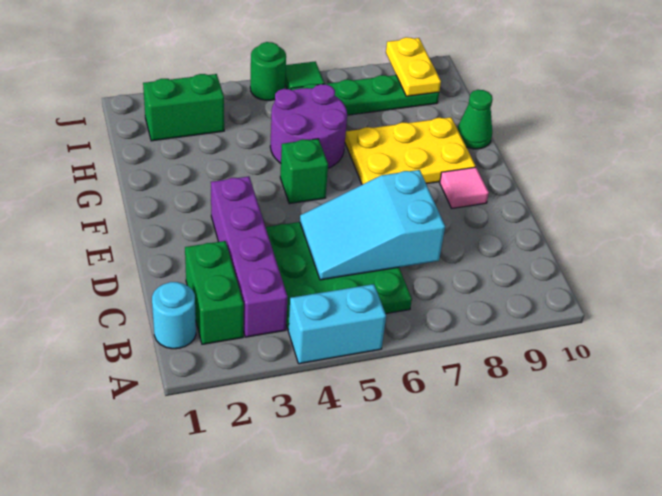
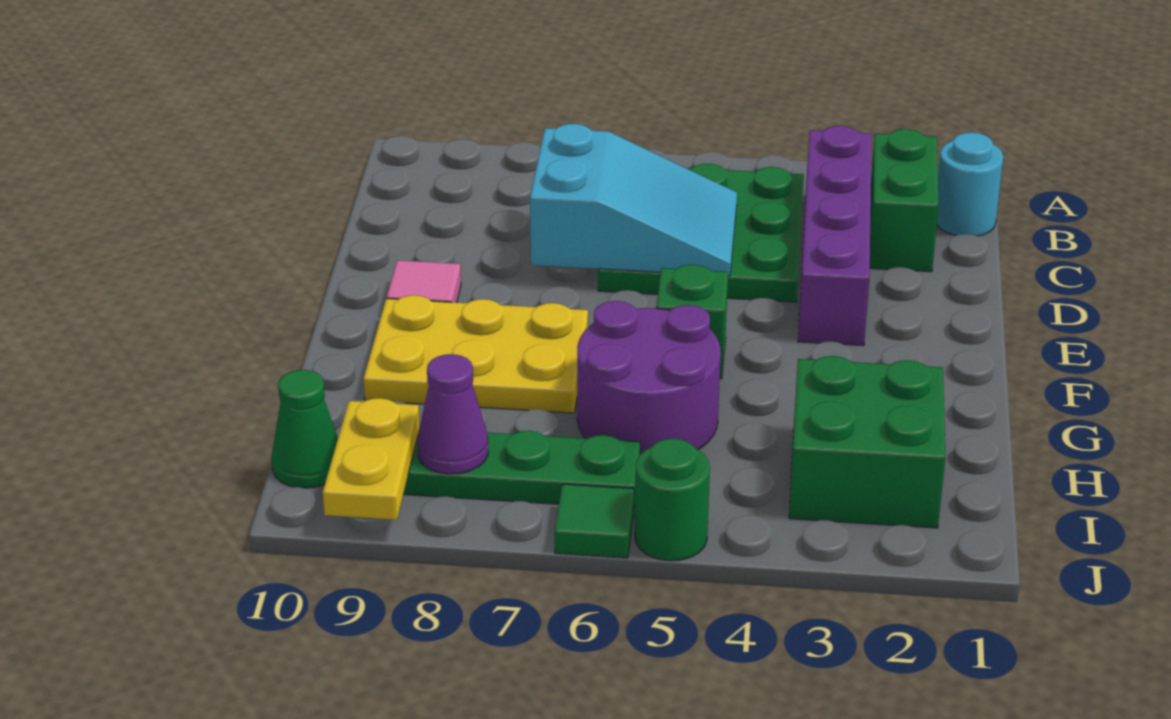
cyan brick A4:A5 level 1 -> none
green cone G10 level 1 -> green cone I10 level 1
green brick I2:I3 level 1 -> green brick H2:I3 level 1
none -> purple cone I8 level 2

